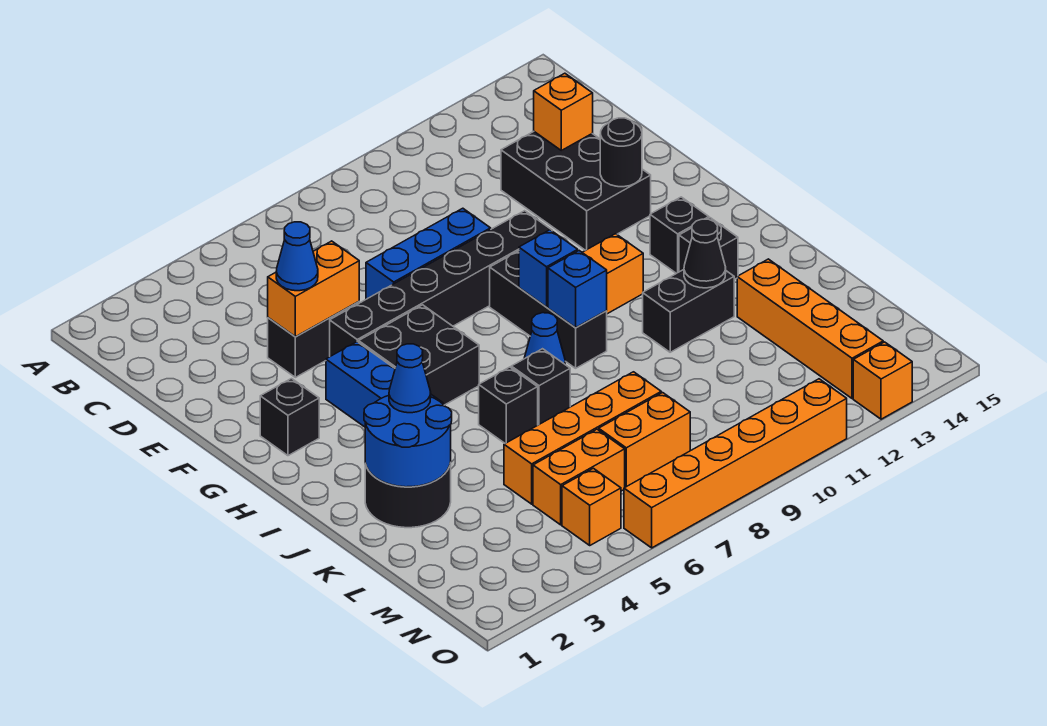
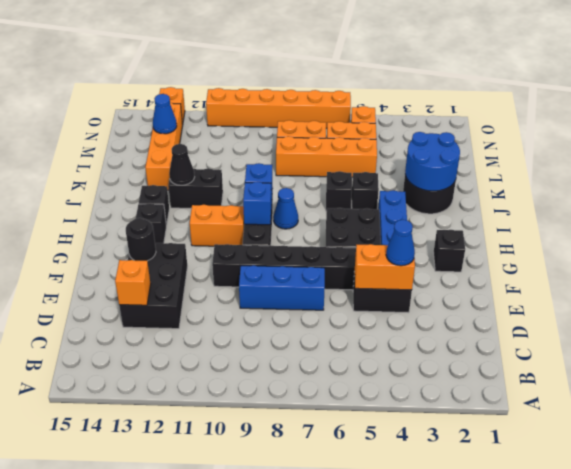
blue cone J3 level 3 -> blue cone M13 level 2
black brick J7 level 1 -> black brick J5 level 1

